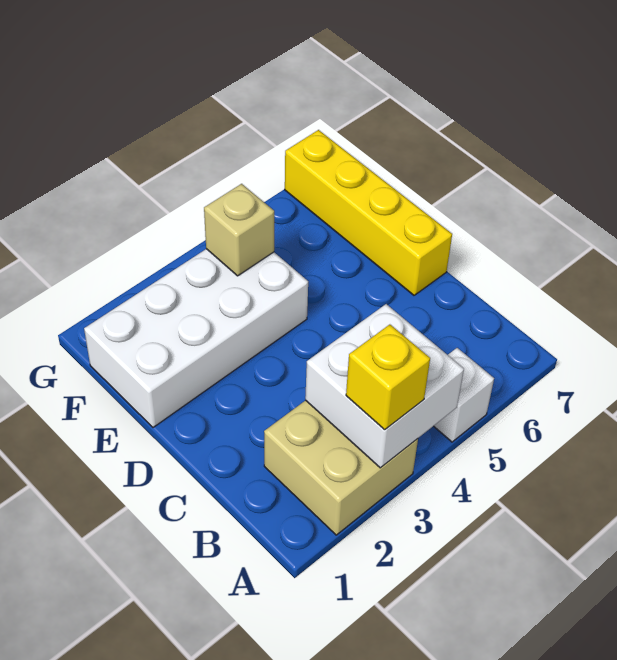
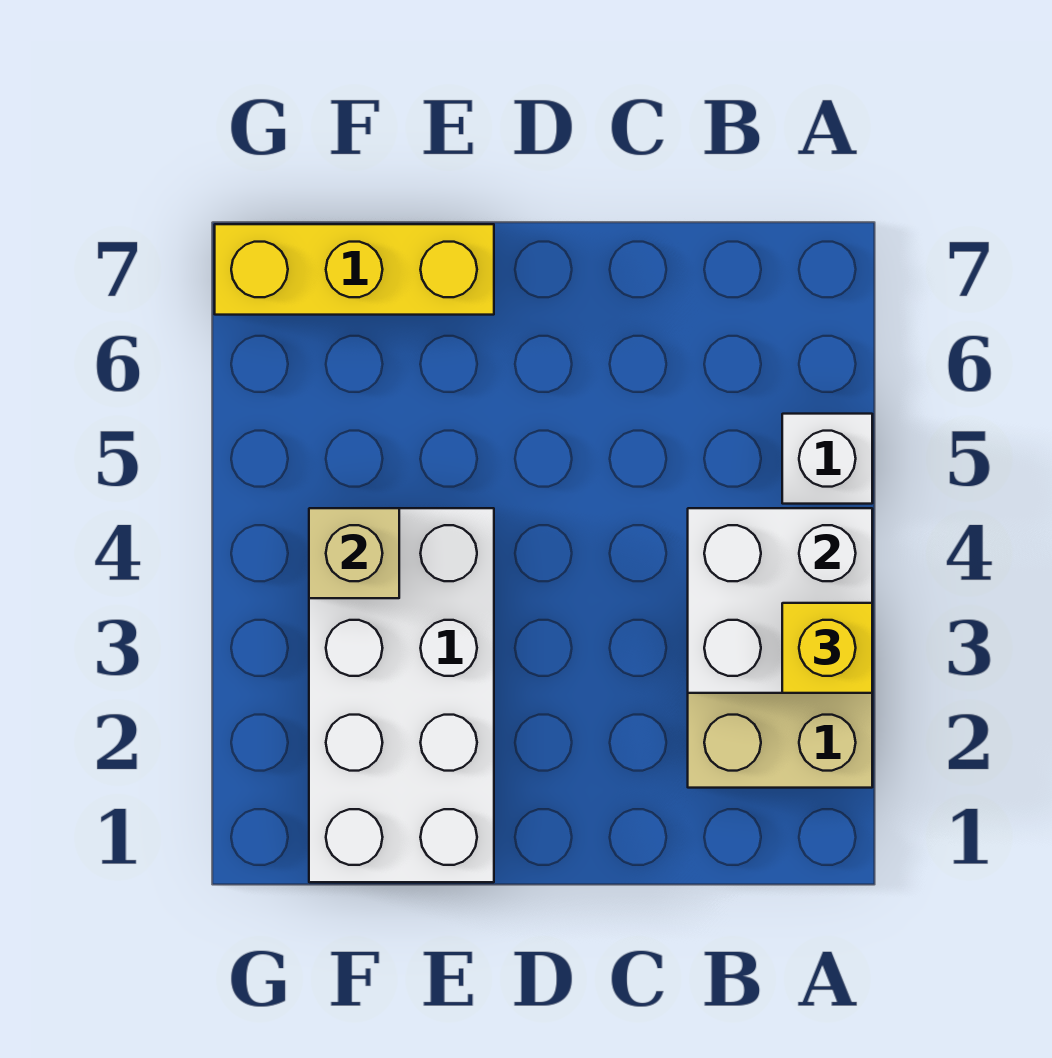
yellow brick D7:G7 level 1 -> yellow brick E7:G7 level 1

